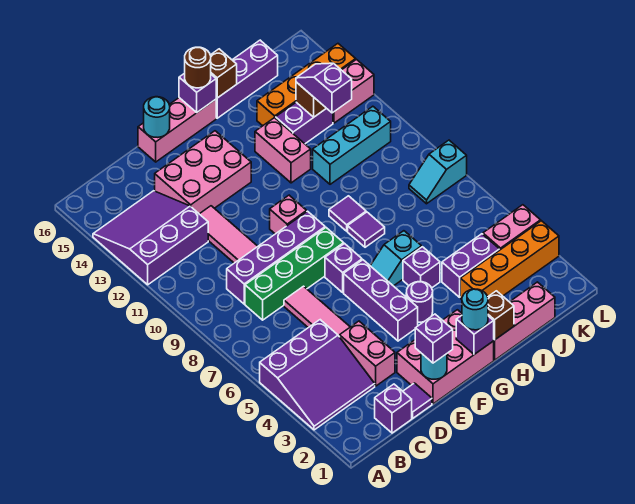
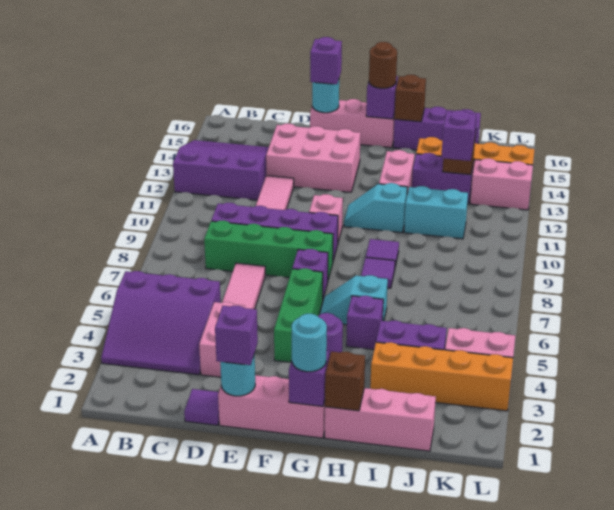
purple brick C1 level 1 -> purple brick E16 level 3
pink brick E1:G2 level 1 -> pink brick E1:G1 level 1
purple brick F4:F6 level 1 -> green brick F4:F6 level 1
cyan brick I11:K11 level 1 -> cyan brick I11:J11 level 1
cyan slope K8:L8 level 1 top L -> cyan slope G11:H11 level 1 top H

